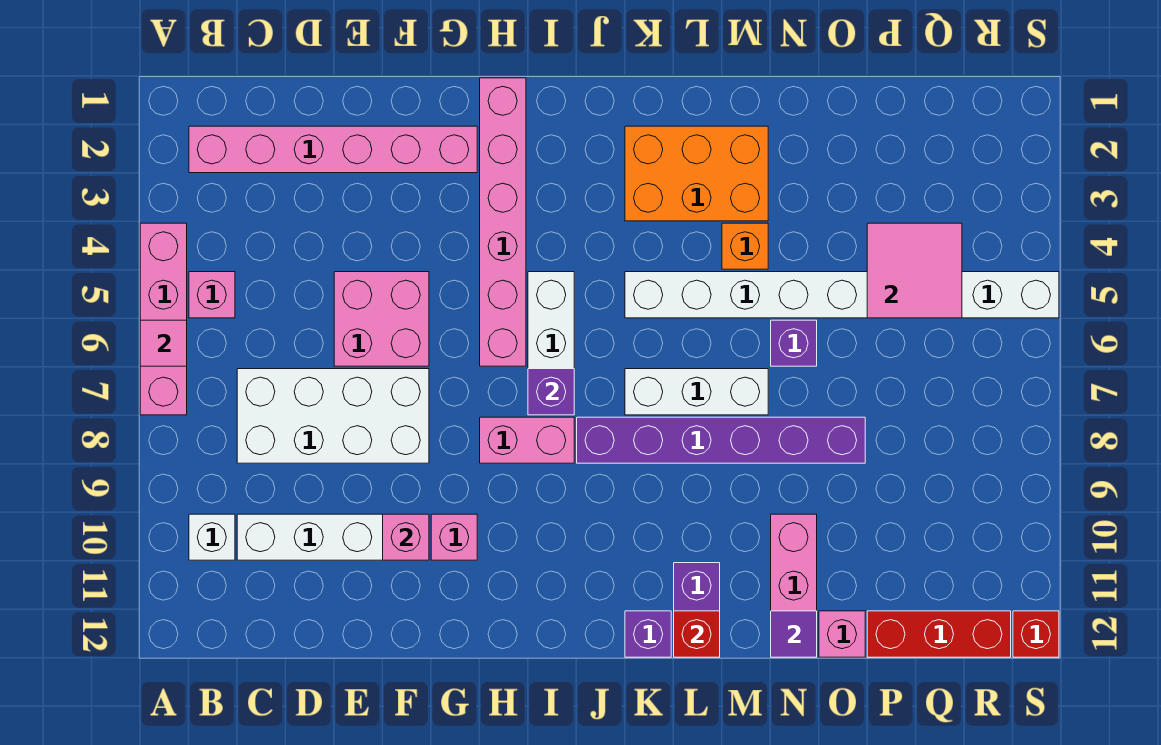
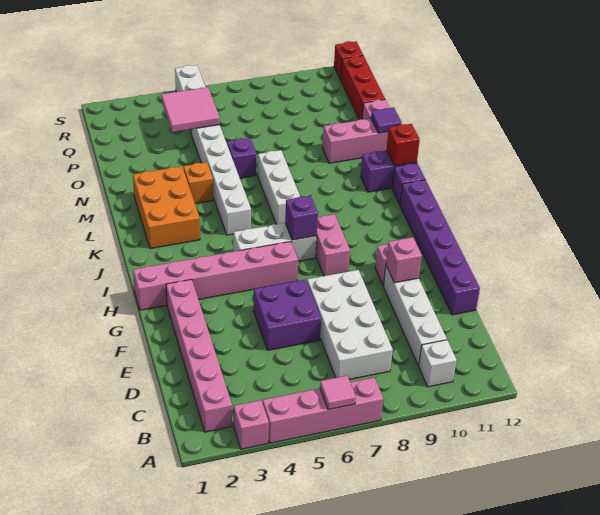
pink brick B5 level 1 -> pink brick A3 level 1
pink brick E5:F6 level 1 -> purple brick E5:F6 level 1
purple brick J8:O8 level 1 -> purple brick E12:J12 level 1

